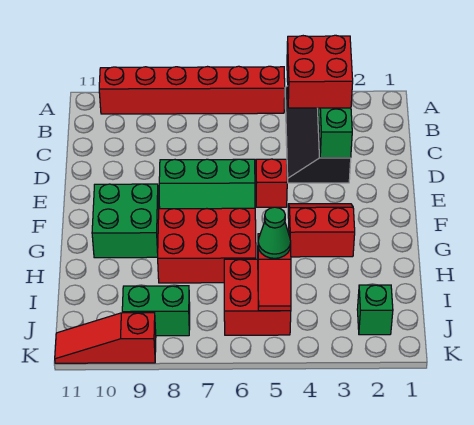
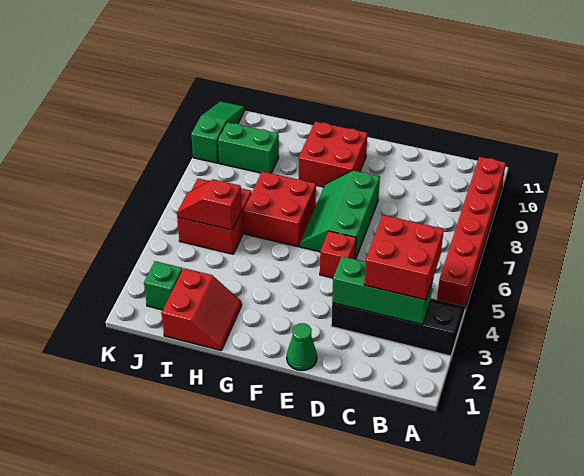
red slope F3:G4 level 1 top G -> red slope H1:I2 level 1 top I
green brick F9:G10 level 1 -> red brick F9:G10 level 1
red brick G6:H8 level 1 -> red brick G6:H7 level 1
green cone I5 level 3 -> green cone E1 level 1
green brick J8:J9 level 1 -> green brick I9:J9 level 1
red slope K9:K11 level 1 top 9 -> green slope K9:K11 level 1 top 9

